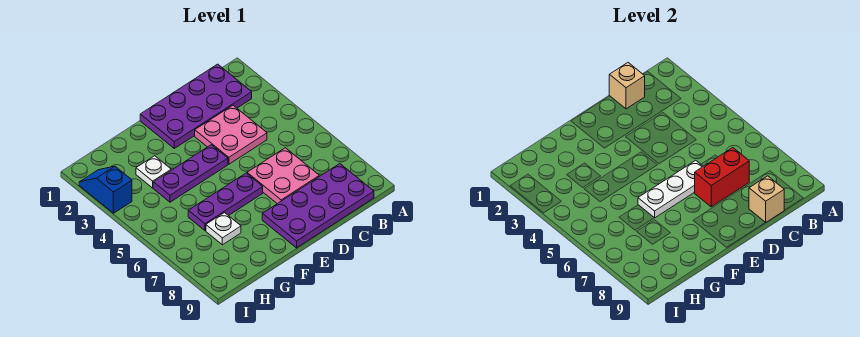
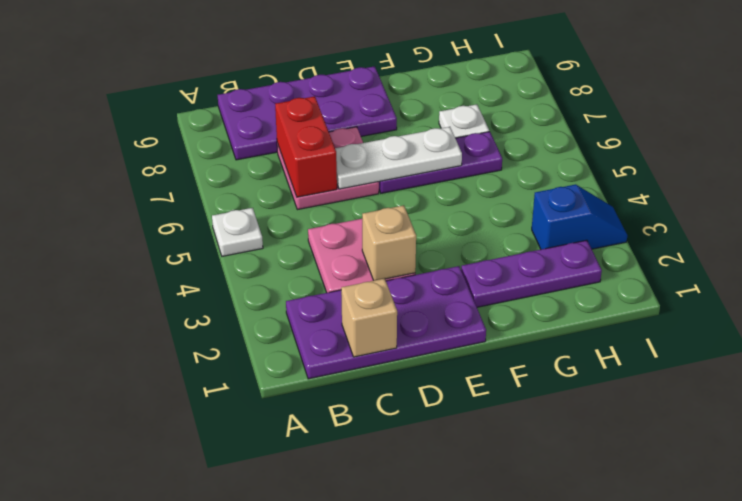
red brick C7:D7 level 2 -> red brick C6:C7 level 2
tan brick C9 level 2 -> tan brick D3 level 2
purple plate E4:G4 level 1 -> purple plate F2:H2 level 1
white plate G3 level 1 -> white plate A5 level 1
blue slope I2:I3 level 1 top 3 -> blue slope H3:I3 level 1 top H

